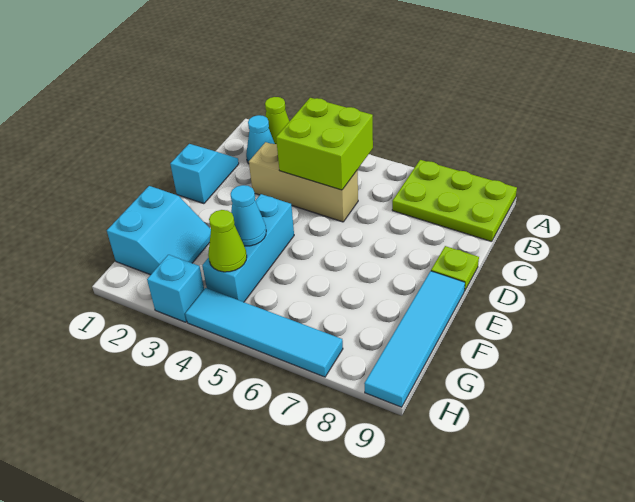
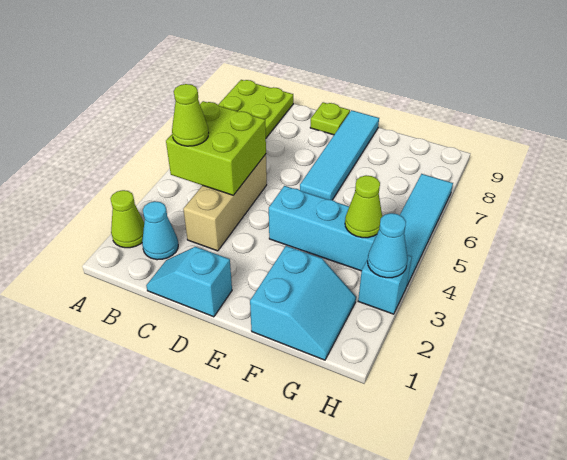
none -> lime cone B4 level 3
cyan tile E9:H9 level 1 -> cyan tile E6:E9 level 1
cyan slope F1:G2 level 1 top 1 -> cyan slope F1:G2 level 1 top F
cyan cone F4 level 2 -> cyan cone H3 level 2

